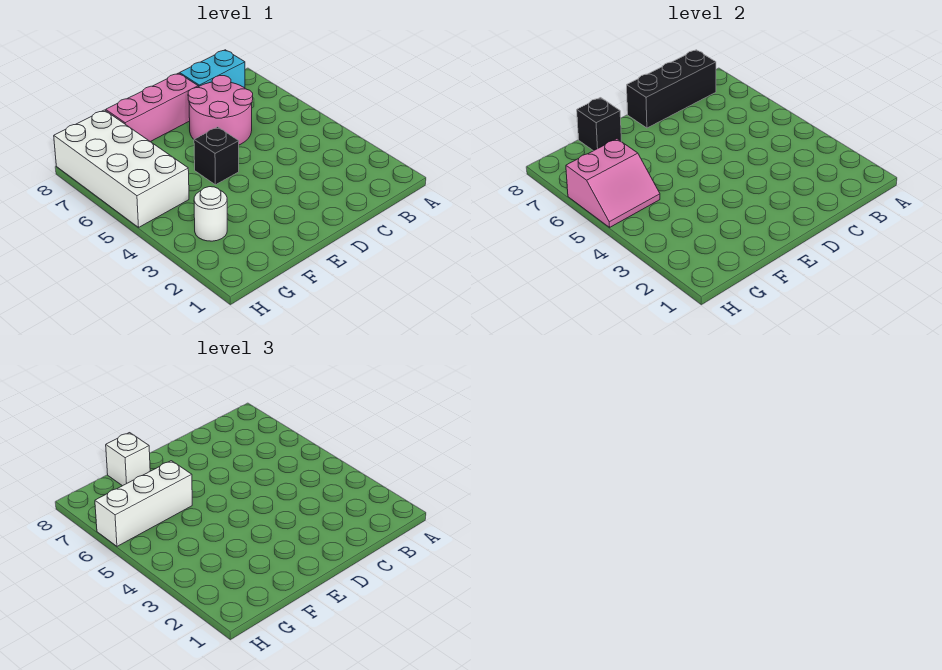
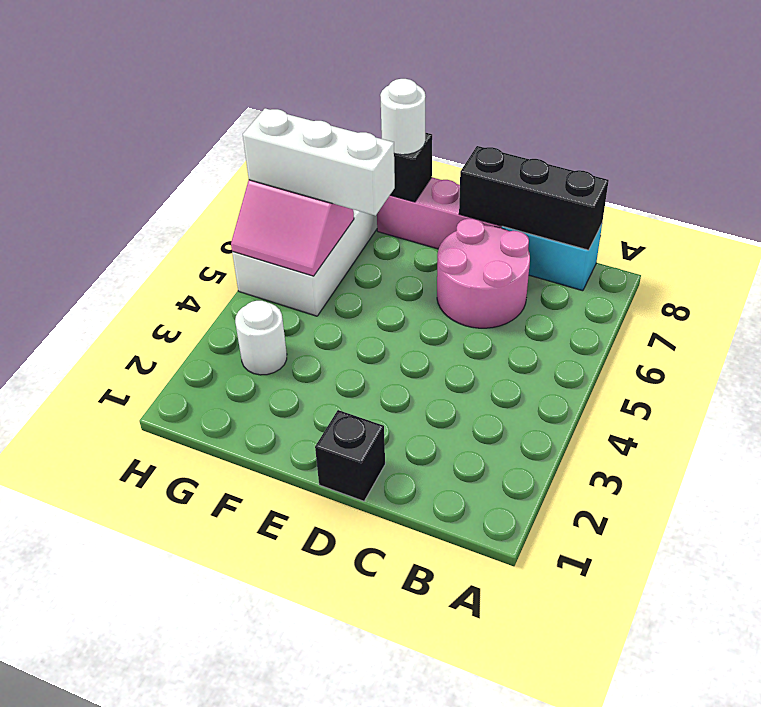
black brick E5 level 1 -> black brick D1 level 1
white brick F8 level 3 -> white round brick F8 level 3

